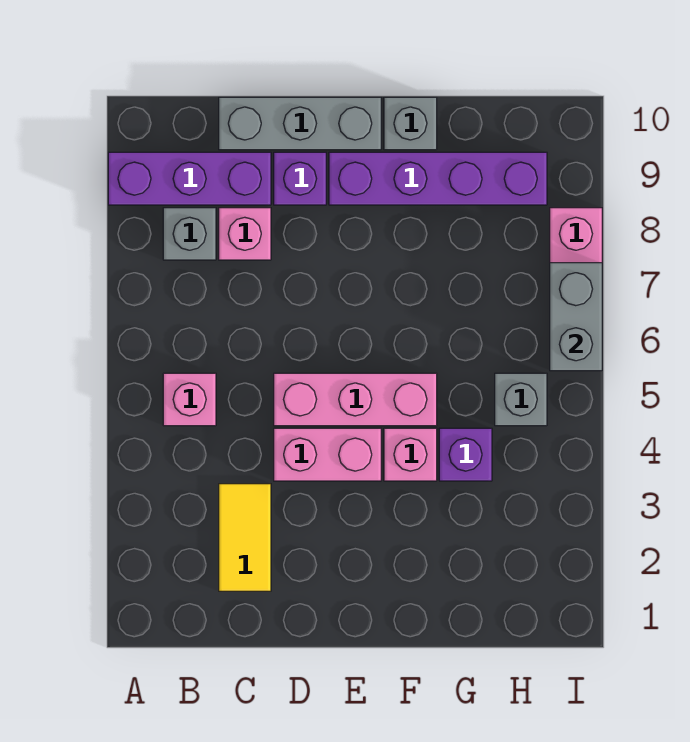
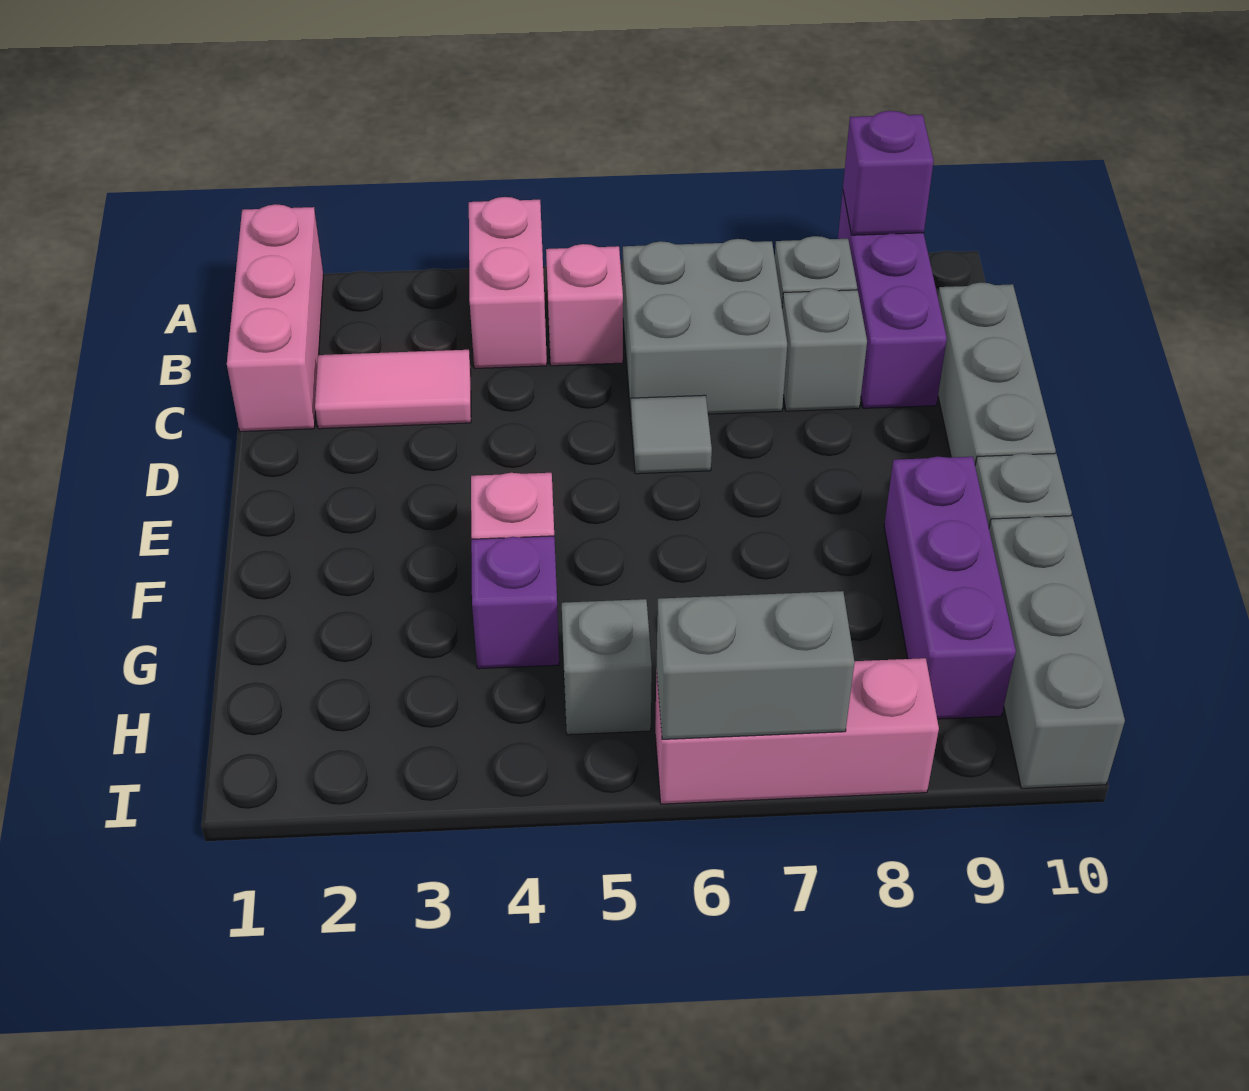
none -> grey brick B6:C7 level 1
yellow tile C2:C3 level 1 -> pink tile C2:C3 level 1
pink brick C8 level 1 -> grey brick C8 level 1
pink brick D4:E4 level 1 -> pink brick A4:B4 level 1
pink brick D5:F5 level 1 -> pink brick A1:C1 level 1
none -> grey tile D6 level 1
purple brick D9 level 1 -> purple brick A9 level 2
purple brick E9:H9 level 1 -> purple brick F9:H9 level 1
none -> grey brick G10:I10 level 1

